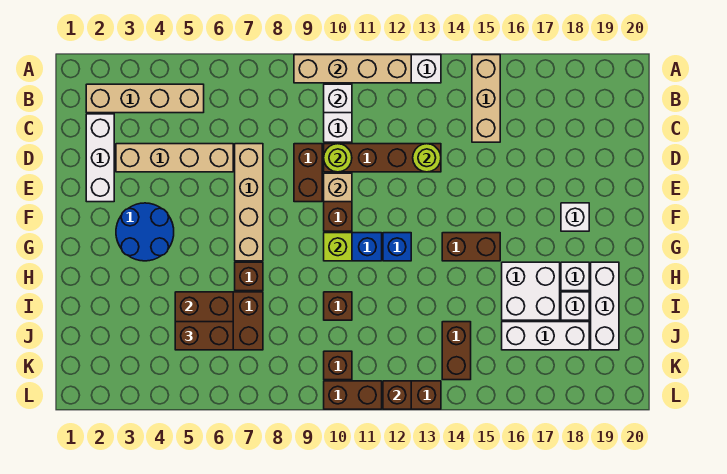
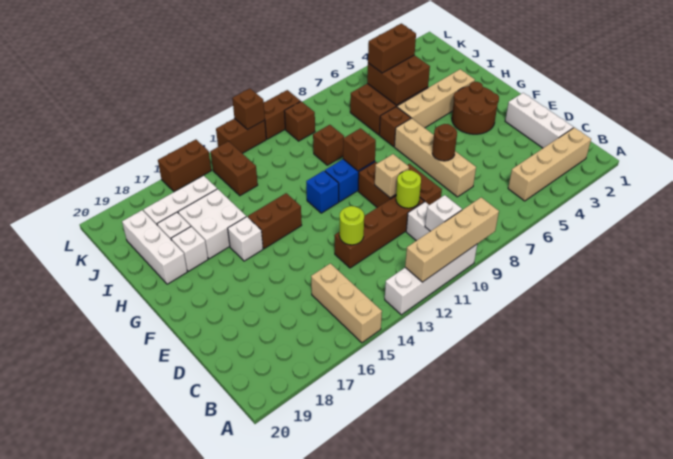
tan brick D3:D6 level 1 -> tan brick H3:H6 level 1
none -> brown round brick E7 level 2
blue round brick F3:G4 level 1 -> brown round brick F3:G4 level 1
white brick F18 level 1 -> white brick G16 level 1
lime brick G10 level 2 -> brown brick G10 level 2
none -> brown brick L15:L16 level 1

